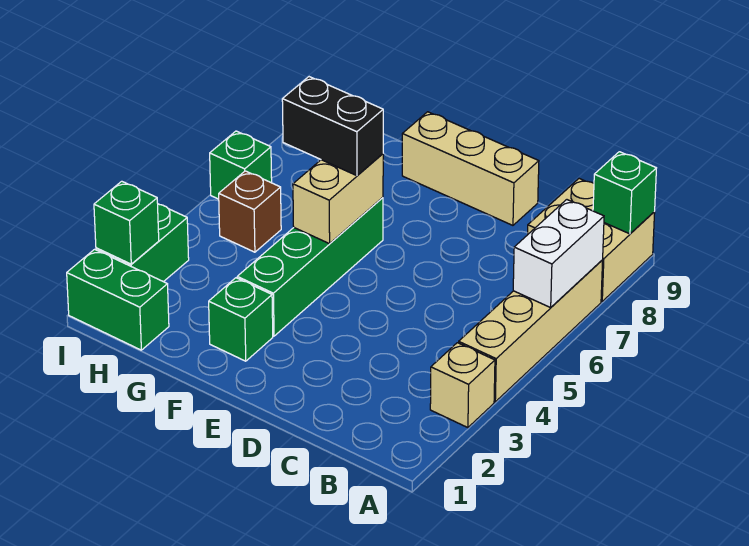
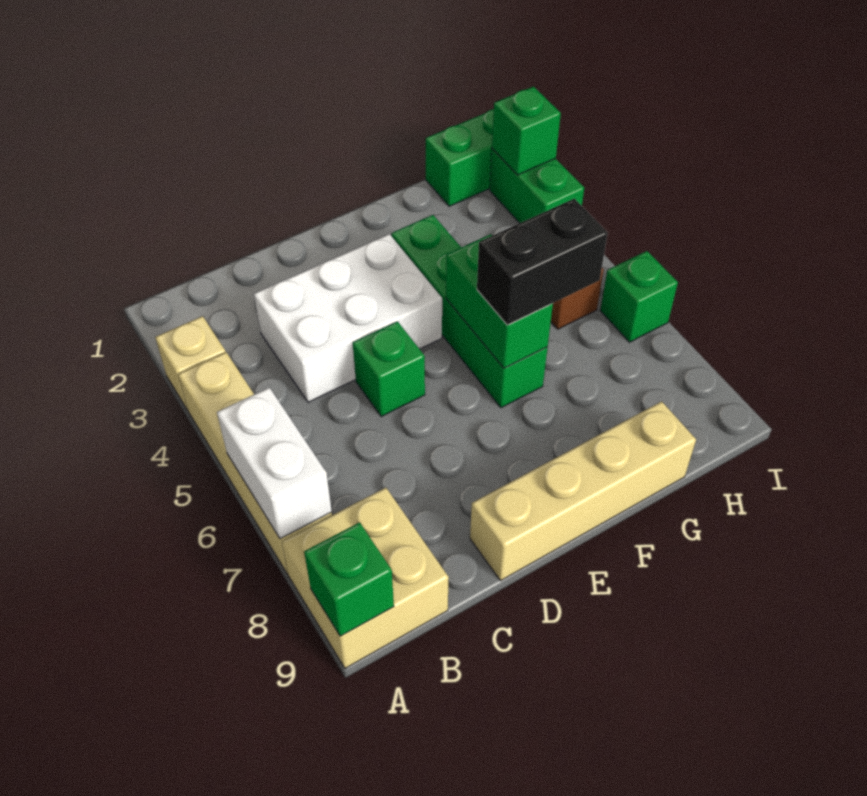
none -> white brick C3:E4 level 1
tan brick D9:F9 level 1 -> tan brick D9:G9 level 1
green brick F2 level 1 -> green brick D5 level 1
tan brick F5:F6 level 2 -> green brick F5:F6 level 2

